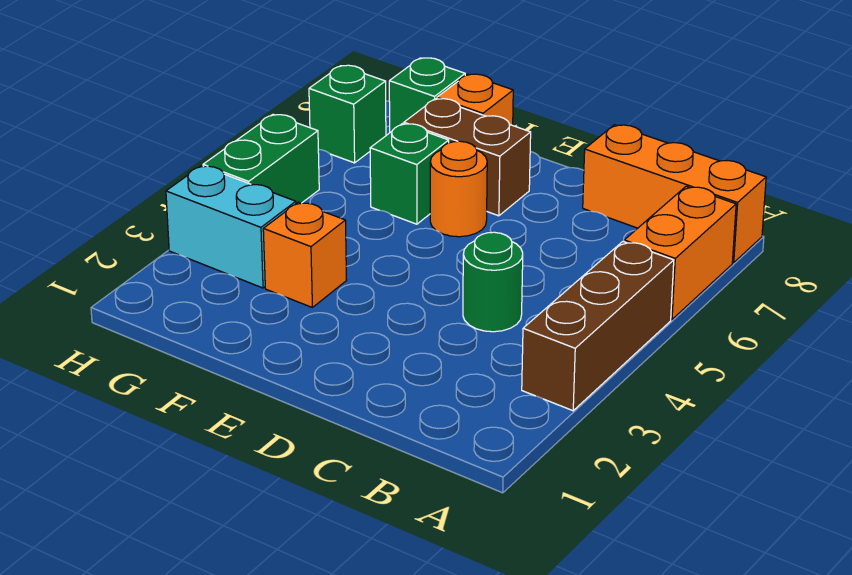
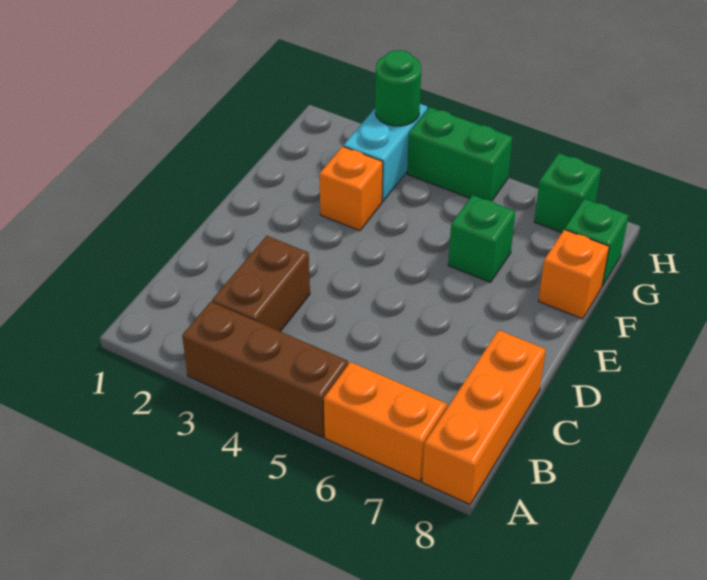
green round brick C4 level 1 -> green round brick H3 level 2
orange round brick E6 level 1 -> none
brown brick E7:F7 level 1 -> brown brick B3:C3 level 1

